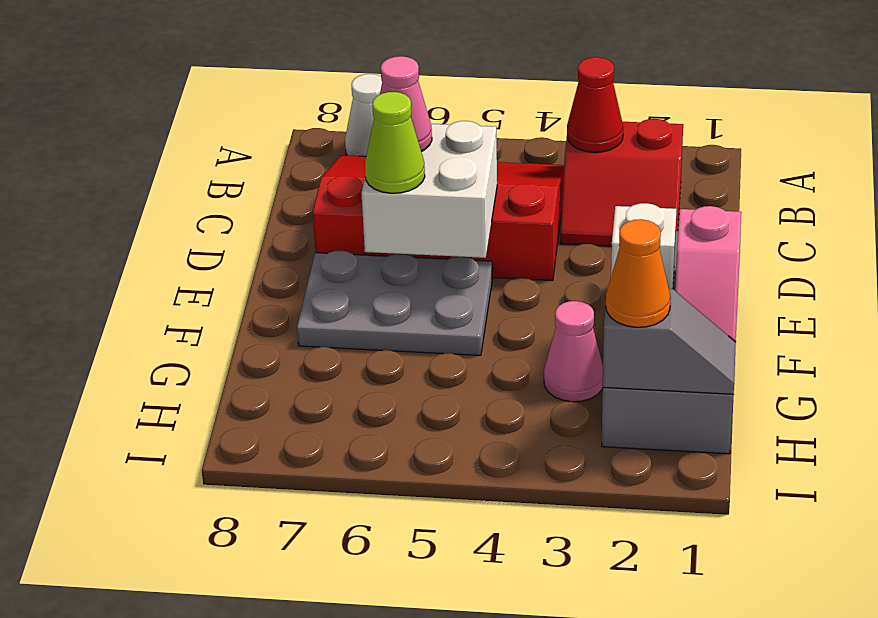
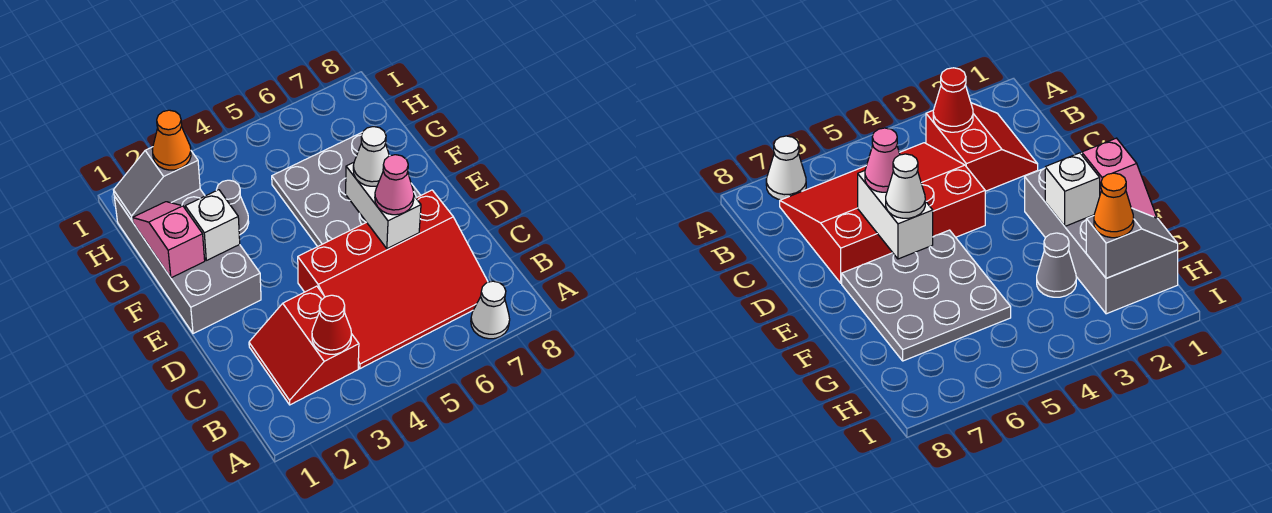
red slope B2:C3 level 1 top B -> red slope B2:C3 level 1 top 3
white brick D5:E6 level 2 -> white brick D6:E6 level 2
grey plate E5:F7 level 1 -> grey plate E5:G7 level 1
lime cone E6 level 3 -> white cone E6 level 3
pink cone G3 level 1 -> grey cone G3 level 1

